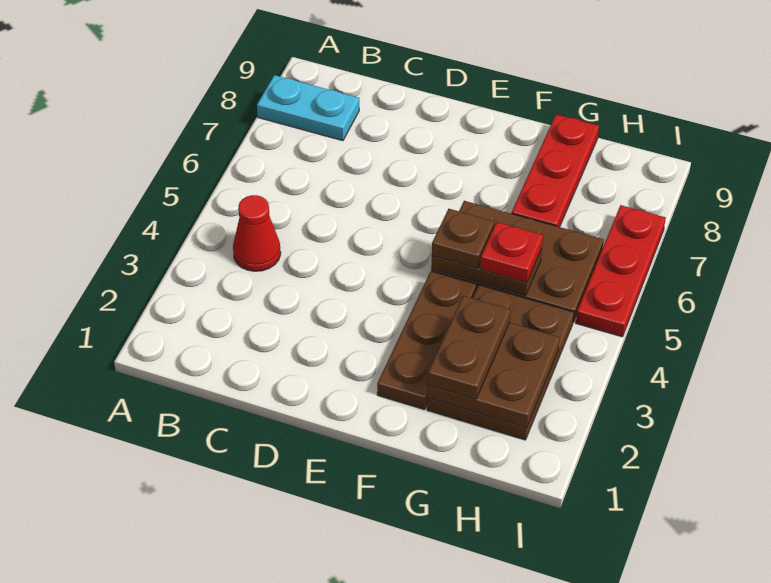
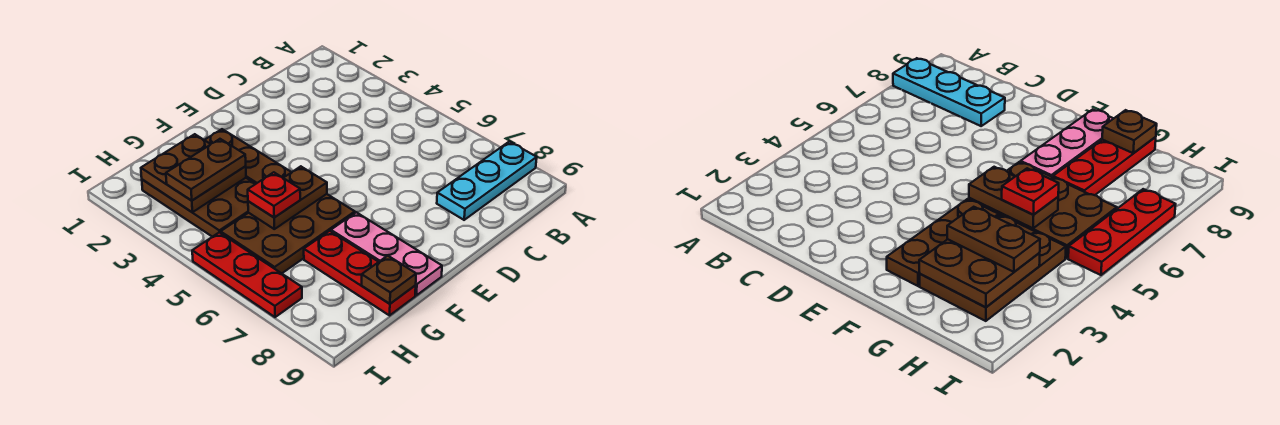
cyan plate A8:B8 level 1 -> cyan plate A8:C8 level 1
red cone B4 level 1 -> none
brown plate F5 level 3 -> brown plate G9 level 2
none -> pink plate F7:F9 level 1
brown plate G2:G3 level 3 -> brown plate G3:H3 level 3

